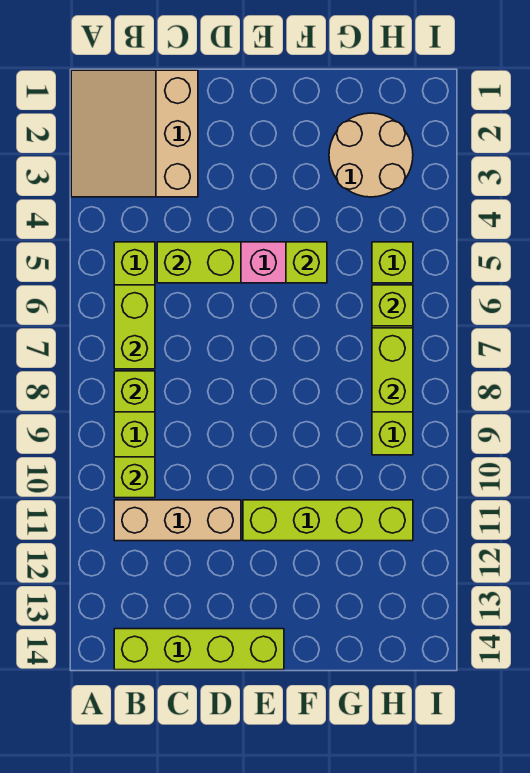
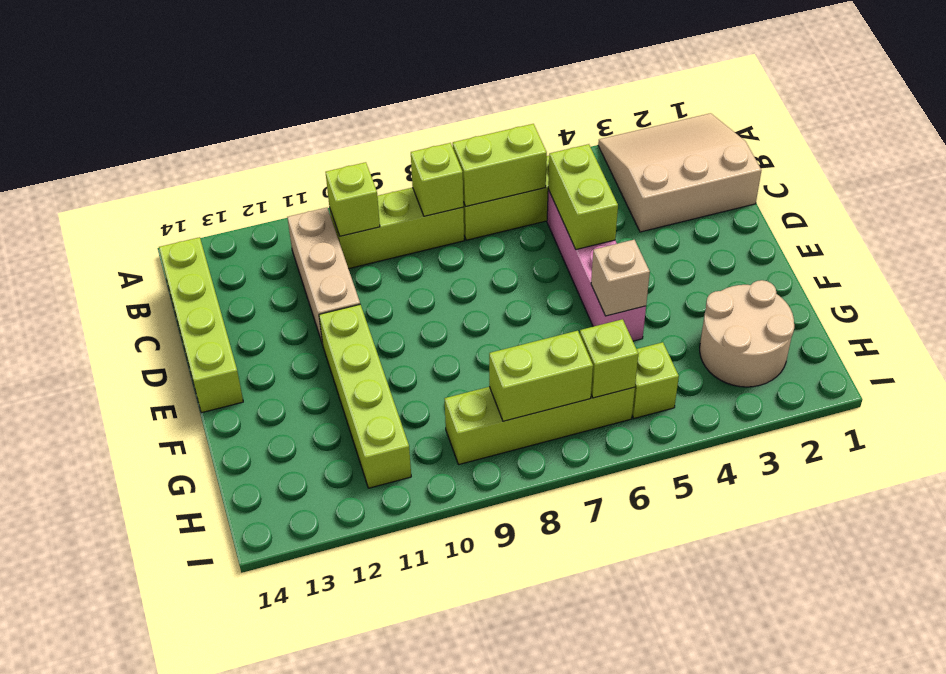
lime brick F5 level 2 -> tan brick F5 level 2

